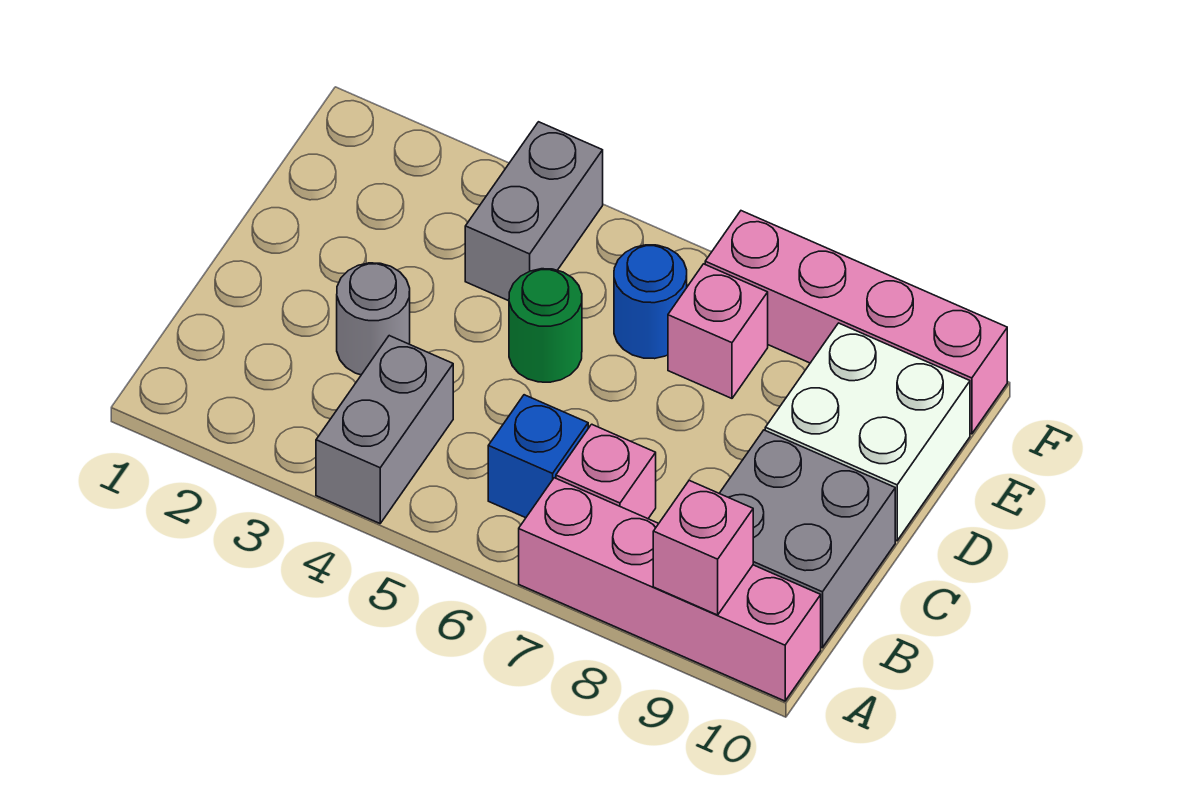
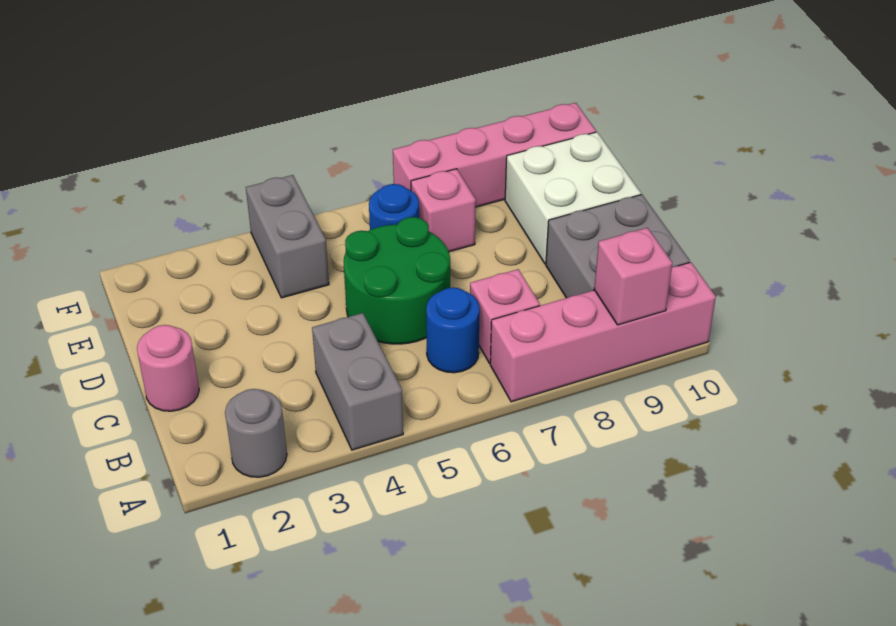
blue brick B6 level 1 -> blue round brick B6 level 1
none -> pink round brick C1 level 1
grey round brick C3 level 1 -> grey round brick A2 level 1
green round brick D5 level 1 -> green round brick C5:D6 level 1

